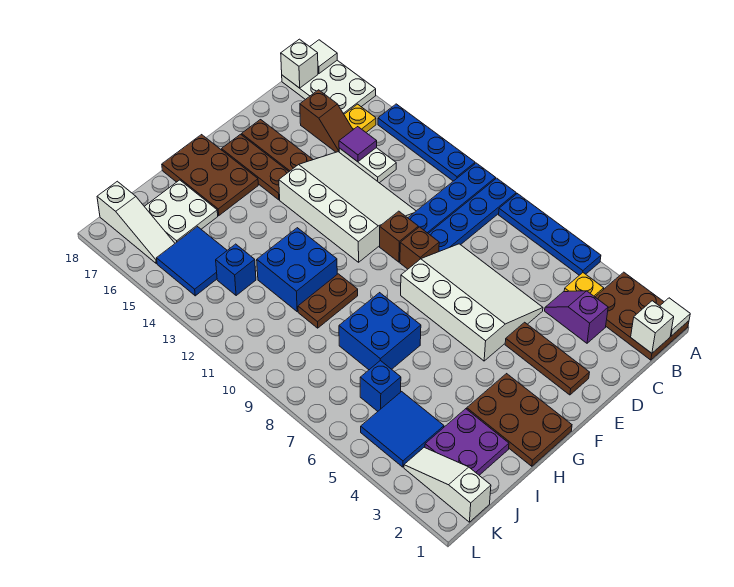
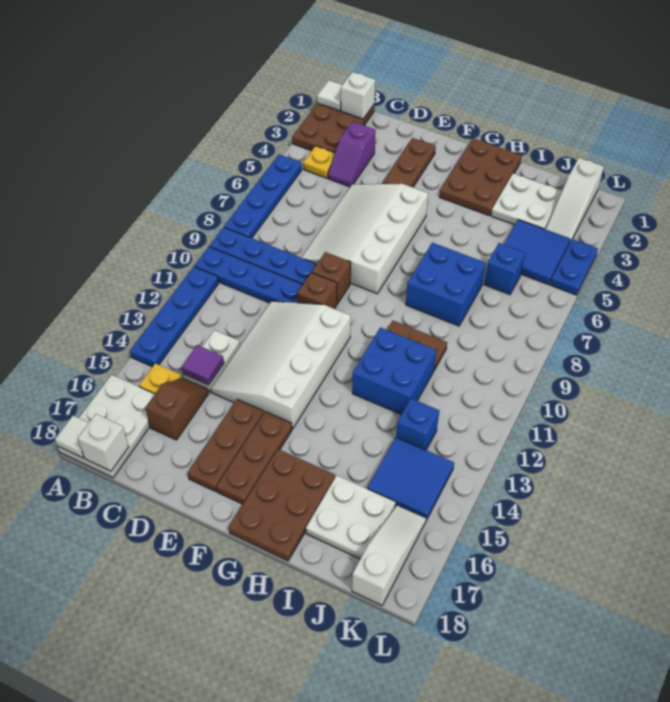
purple plate I2:J3 level 1 -> white plate I2:J3 level 1
none -> blue plate L4:L5 level 1

